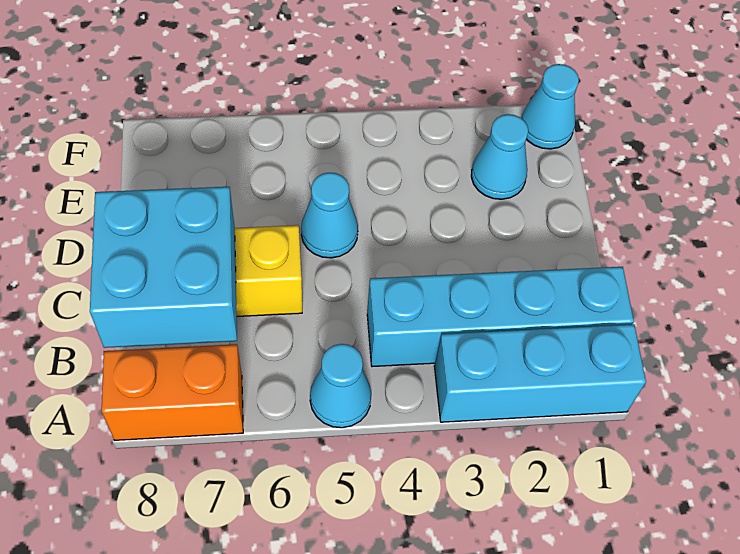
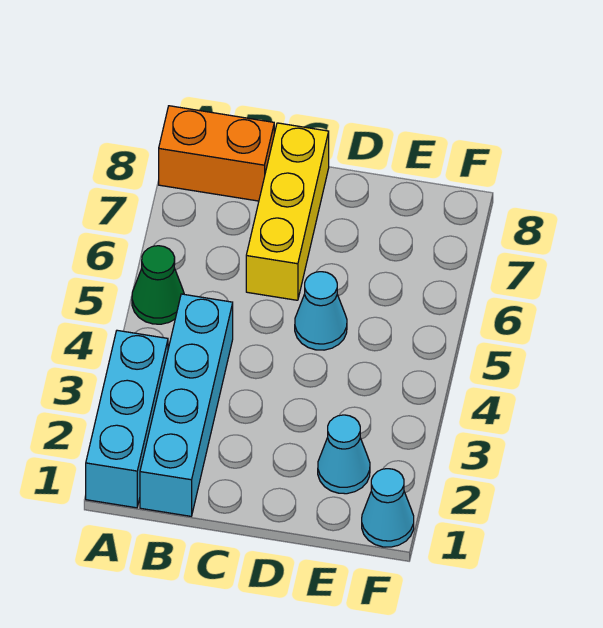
cyan cone A5 level 1 -> green cone A5 level 1
orange brick A7:A8 level 1 -> orange brick A8:B8 level 1
cyan brick B7:C8 level 2 -> none

